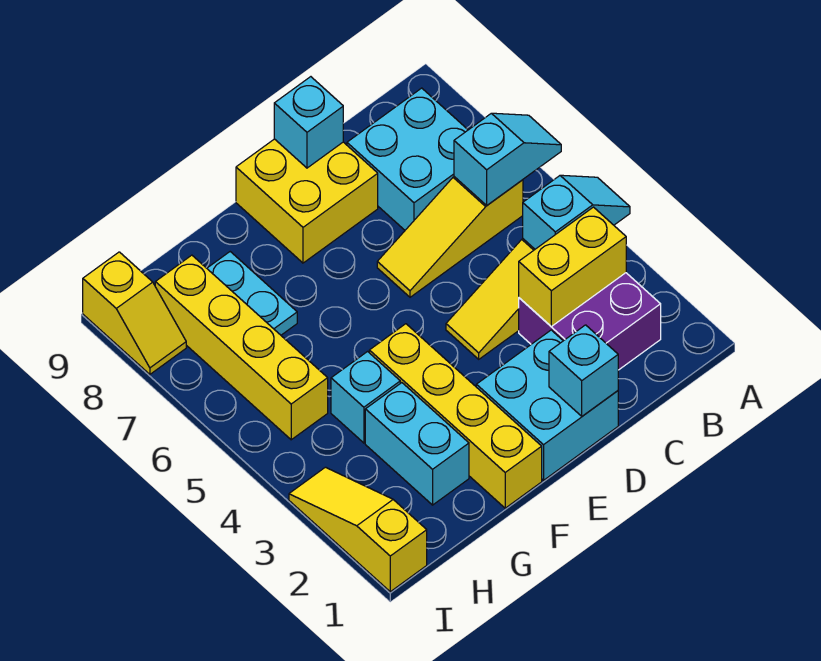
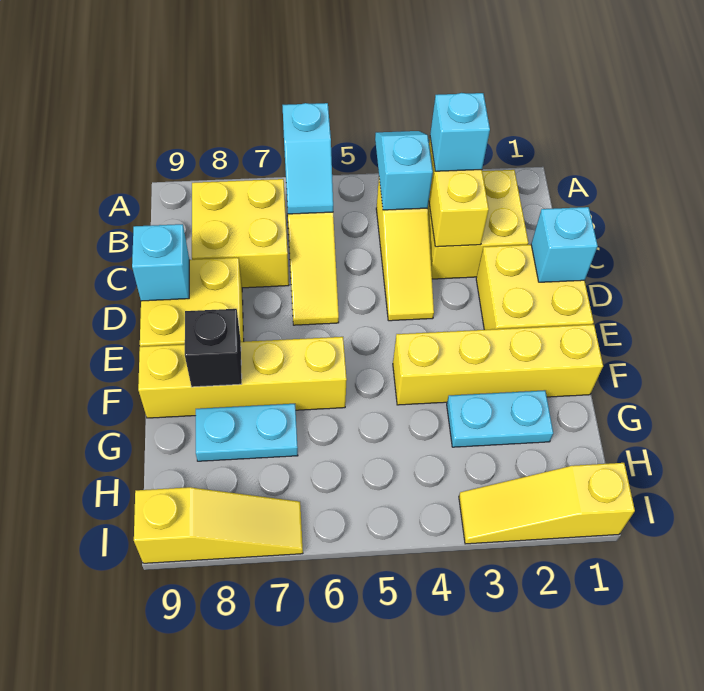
cyan slope A6:B6 level 2 top B -> cyan slope A6:B6 level 2 top A
purple brick B2:C3 level 1 -> yellow brick B2:C3 level 1
cyan brick B7:C8 level 1 -> yellow brick B7:C8 level 1
cyan brick D1:E2 level 1 -> yellow brick D1:E2 level 1
none -> black brick F8 level 2
cyan brick G2:G3 level 1 -> cyan plate G2:G3 level 1
cyan brick G4 level 1 -> cyan brick B3 level 3
yellow brick H5:H8 level 1 -> yellow brick F6:F9 level 1
yellow slope I8:I9 level 1 top 9 -> yellow slope I7:I9 level 1 top 9

